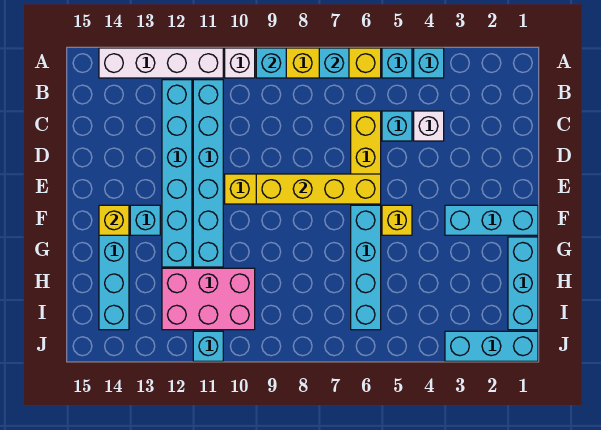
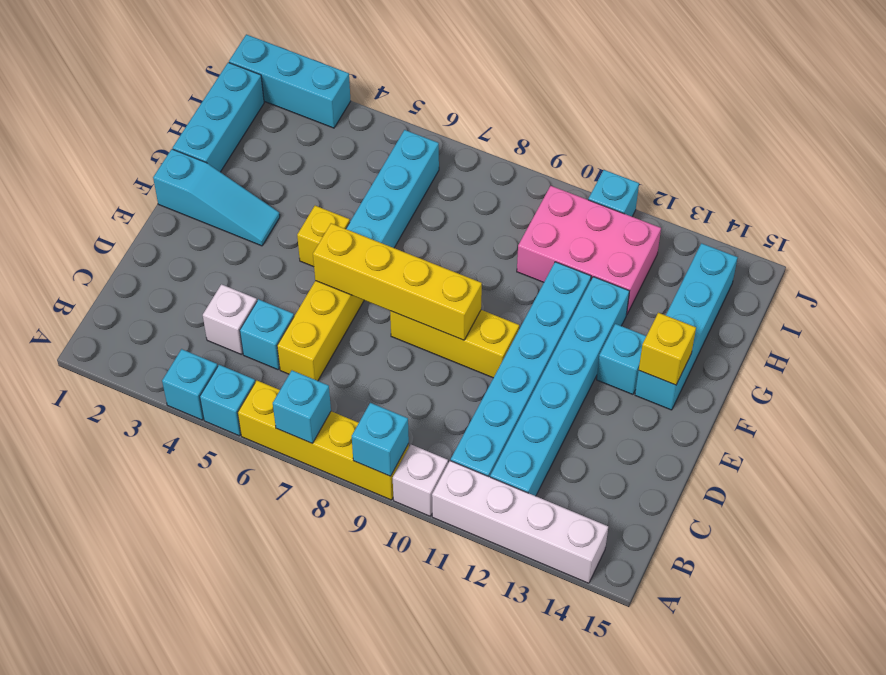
cyan brick F1:F3 level 1 -> cyan slope F1:F3 level 1 top 1

